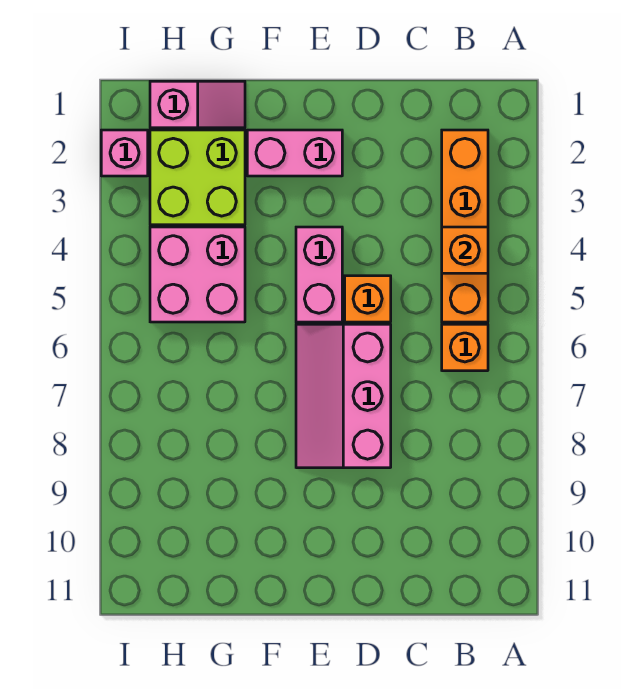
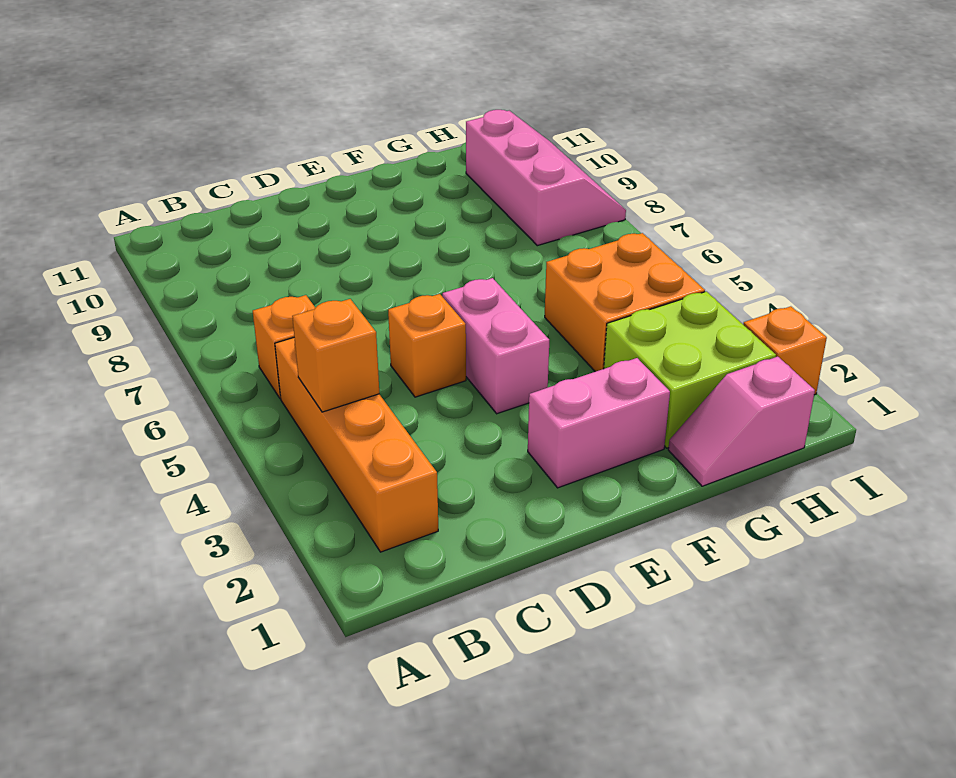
pink slope D6:E8 level 1 top D -> pink slope H8:I10 level 1 top H
pink brick G4:H5 level 1 -> orange brick G4:H5 level 1
pink brick I2 level 1 -> orange brick I2 level 1

